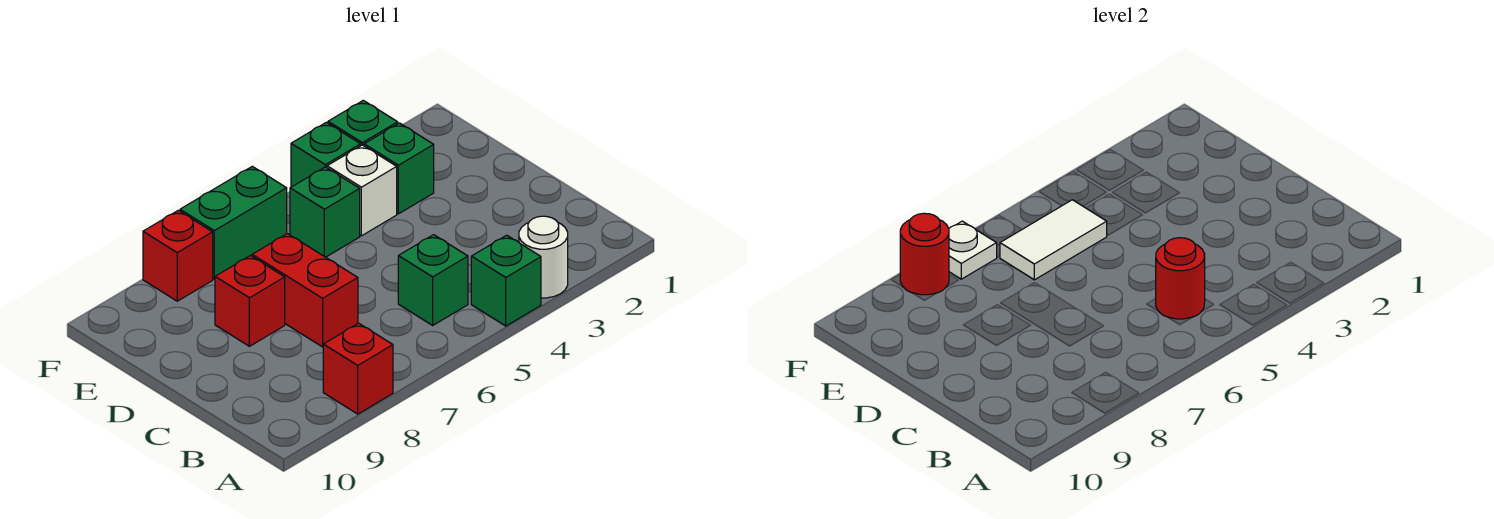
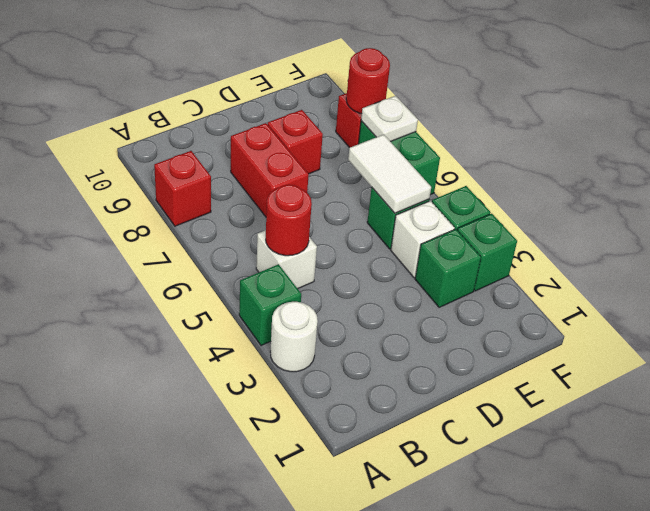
green brick B5 level 1 -> white brick B5 level 1
red brick C7:D7 level 1 -> red brick C7:C8 level 1

